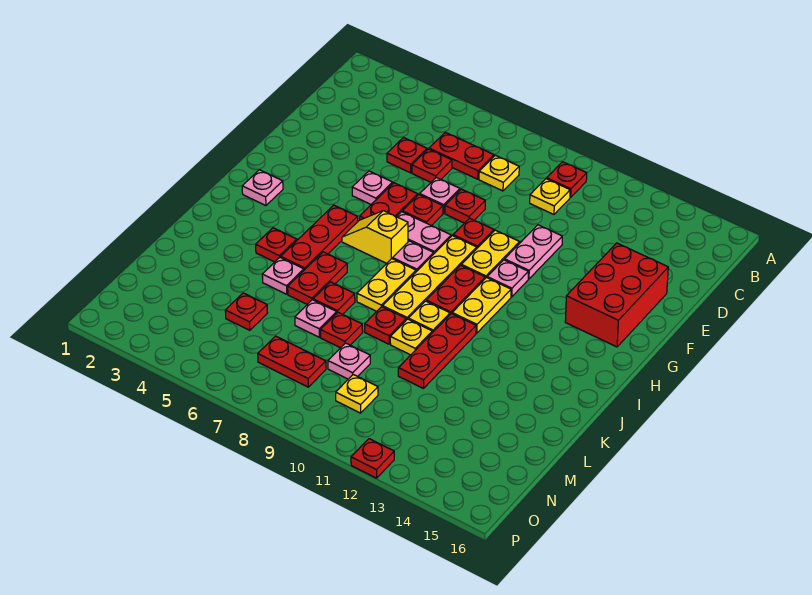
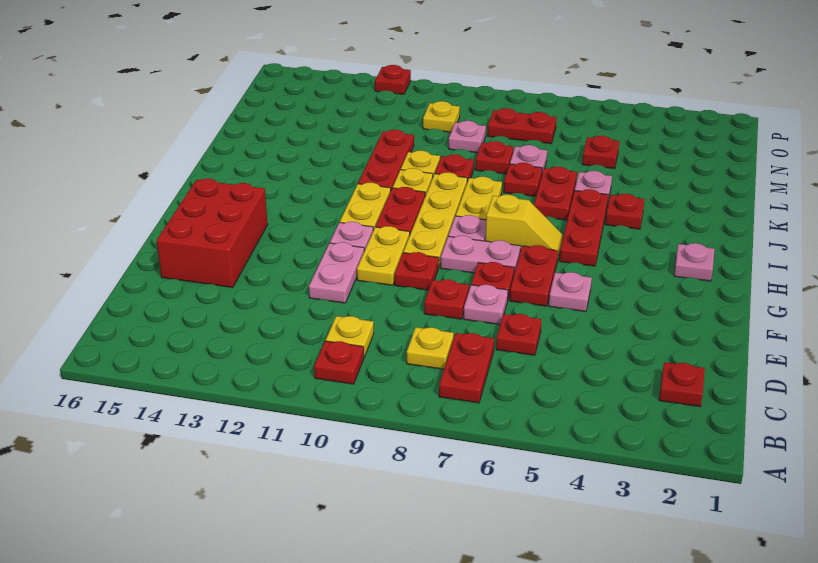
red plate C6:C7 level 1 -> red plate B7:C7 level 1
red plate D5 level 1 -> red plate C2 level 1

